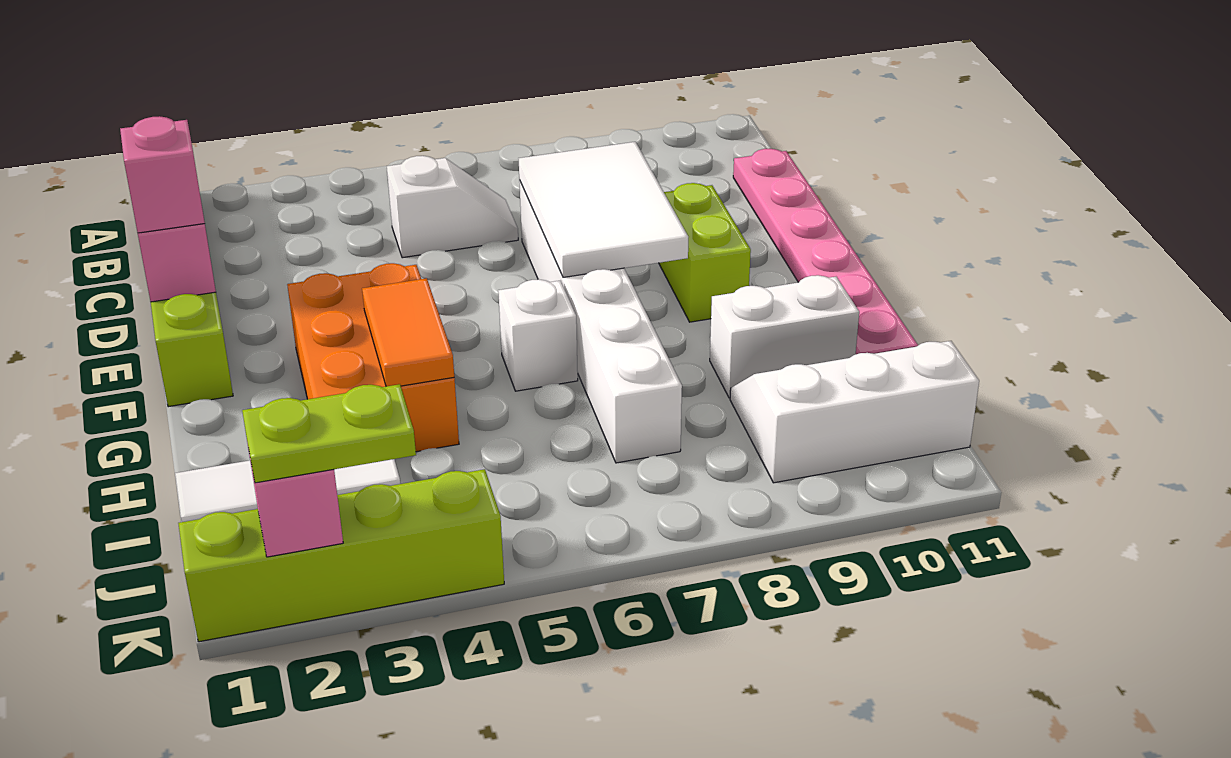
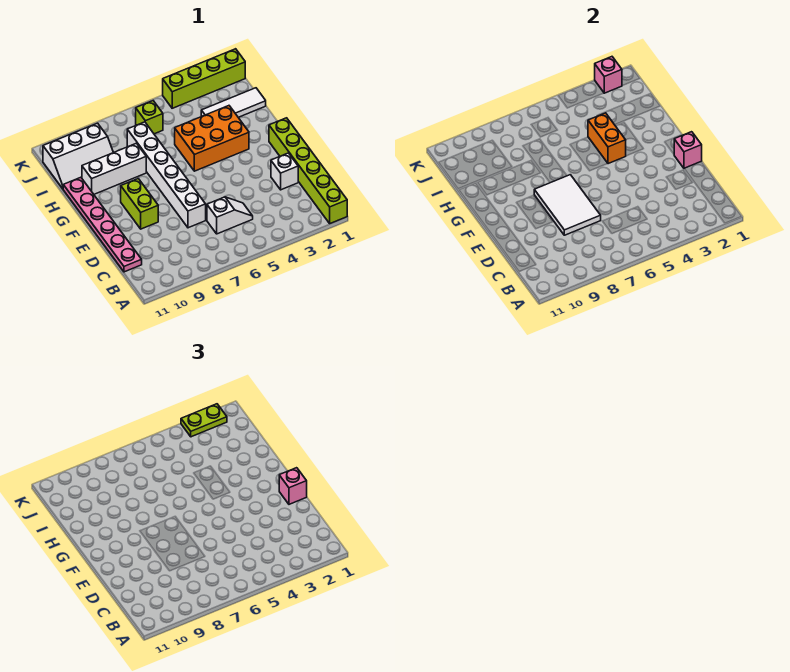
white slope C5:C6 level 1 top 5 -> white slope C5:C6 level 1 top 6
orange brick F3:H4 level 1 -> orange brick G3:H5 level 1
orange tile G4:H4 level 2 -> orange brick G4:H4 level 2
white brick G6 level 1 -> white brick D2 level 1
white brick H9:H10 level 1 -> white brick H8:H10 level 1
none -> lime brick J6 level 1

